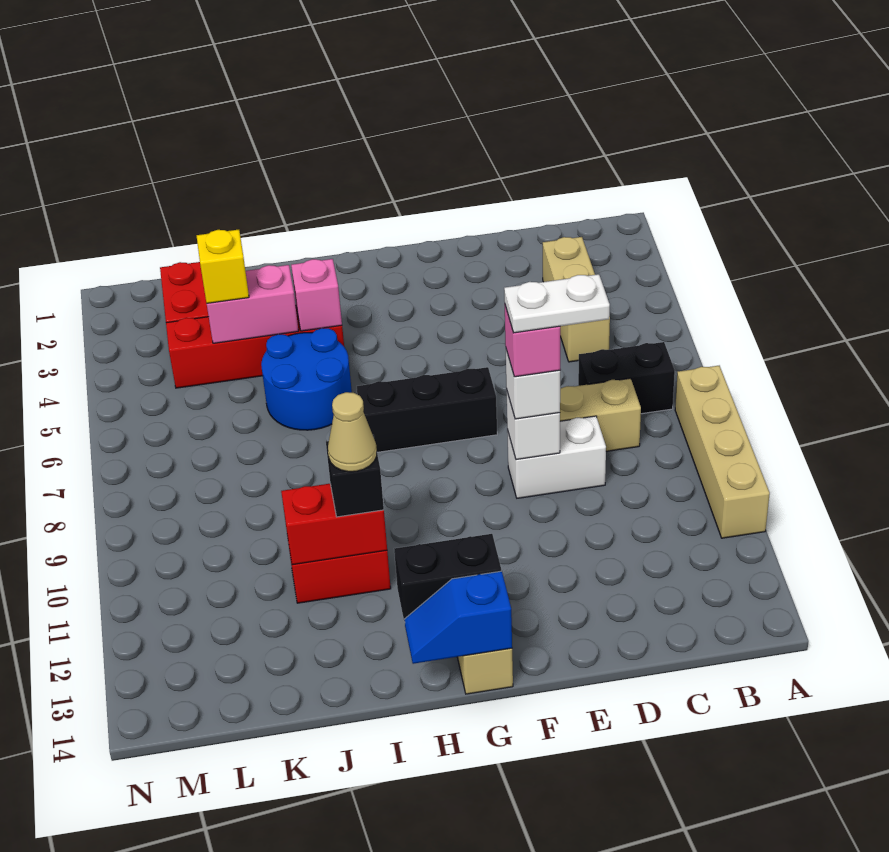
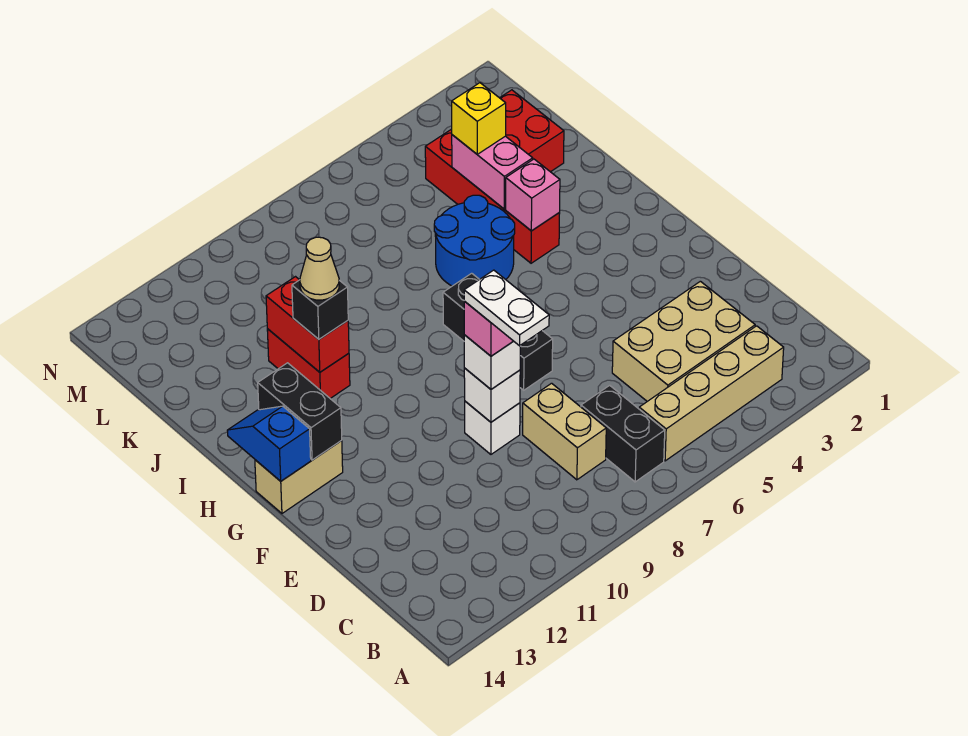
tan brick A8:A11 level 1 -> tan brick B3:B6 level 1
tan brick C3:C5 level 1 -> tan brick C3:D5 level 1
white brick D9:E9 level 1 -> white brick E9 level 1

